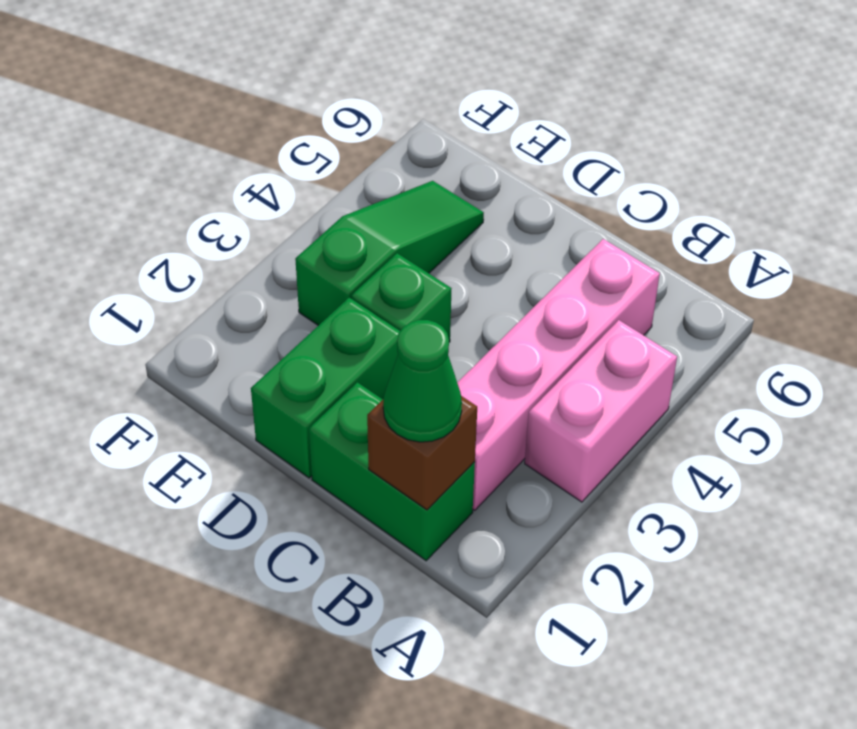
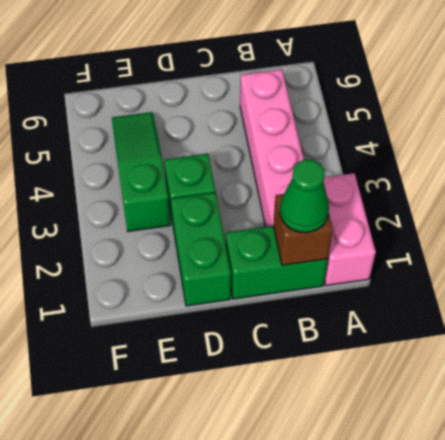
pink brick A3:A4 level 1 -> pink brick A1:A2 level 1

